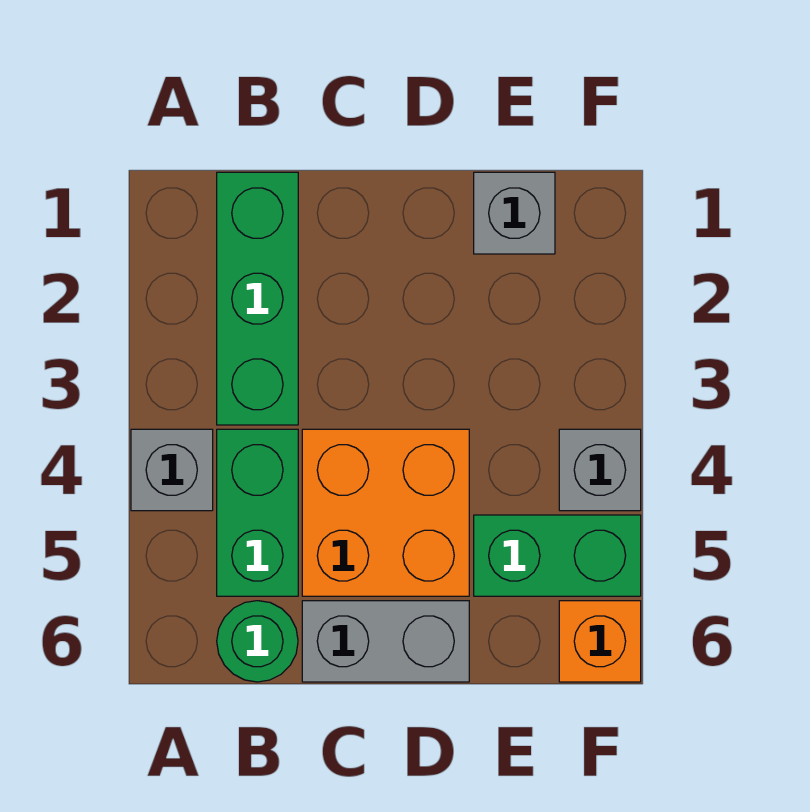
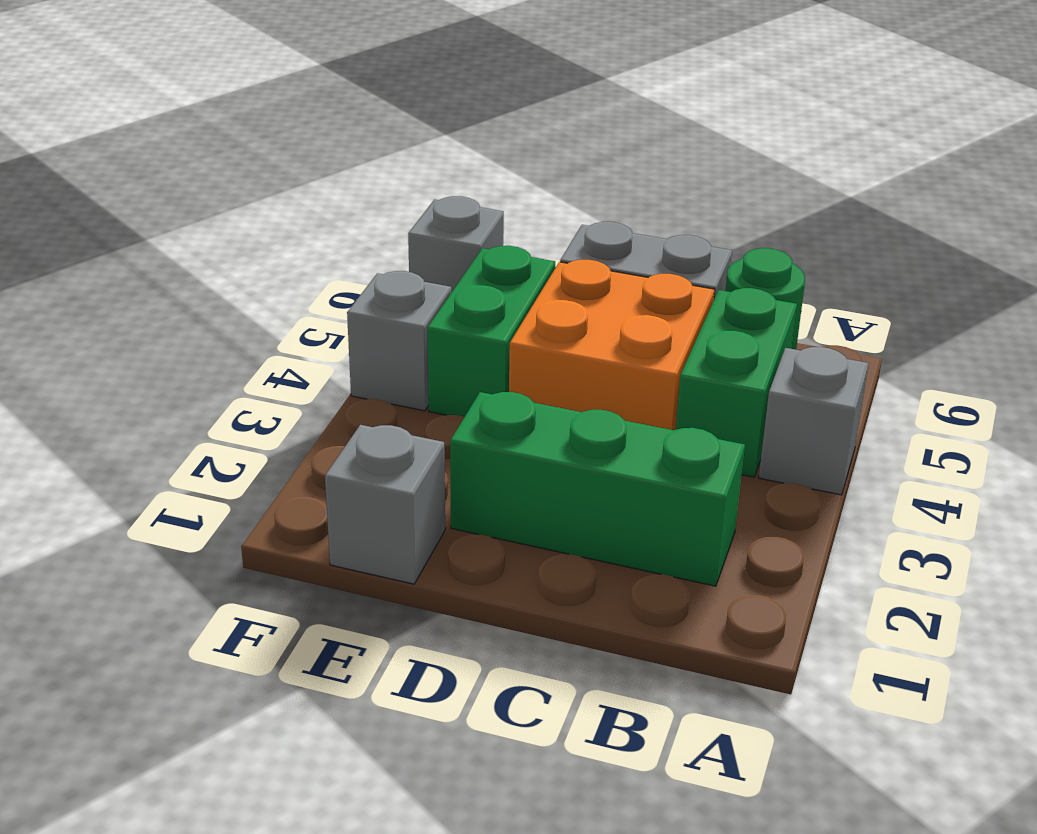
green brick B1:B3 level 1 -> green brick B2:D2 level 1
green brick E5:F5 level 1 -> green brick E4:E5 level 1
orange brick F6 level 1 -> grey brick F6 level 1

